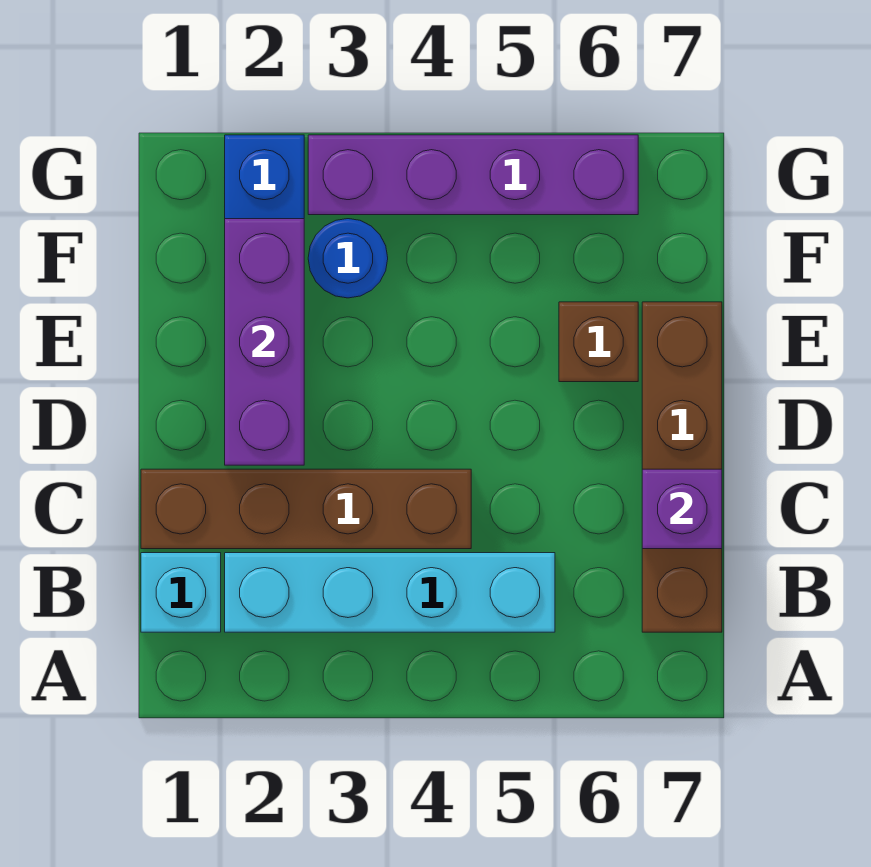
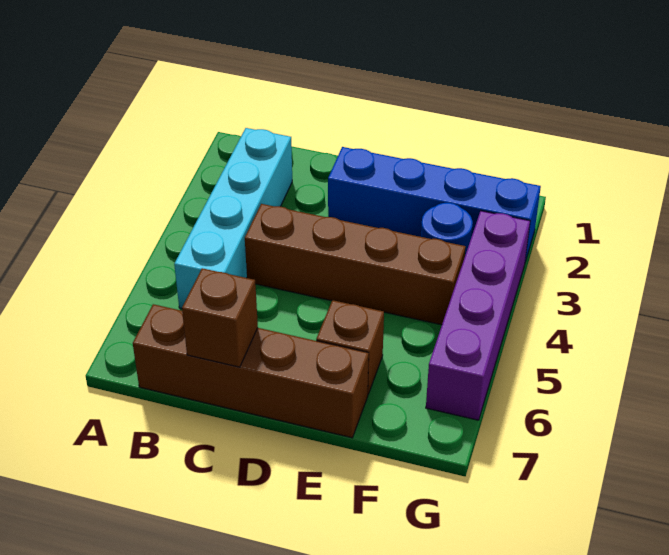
cyan brick B1 level 1 -> none
brown brick C1:C4 level 1 -> brown brick C4:F4 level 1
purple brick C7 level 2 -> brown brick C7 level 2
purple brick D2:F2 level 2 -> none

